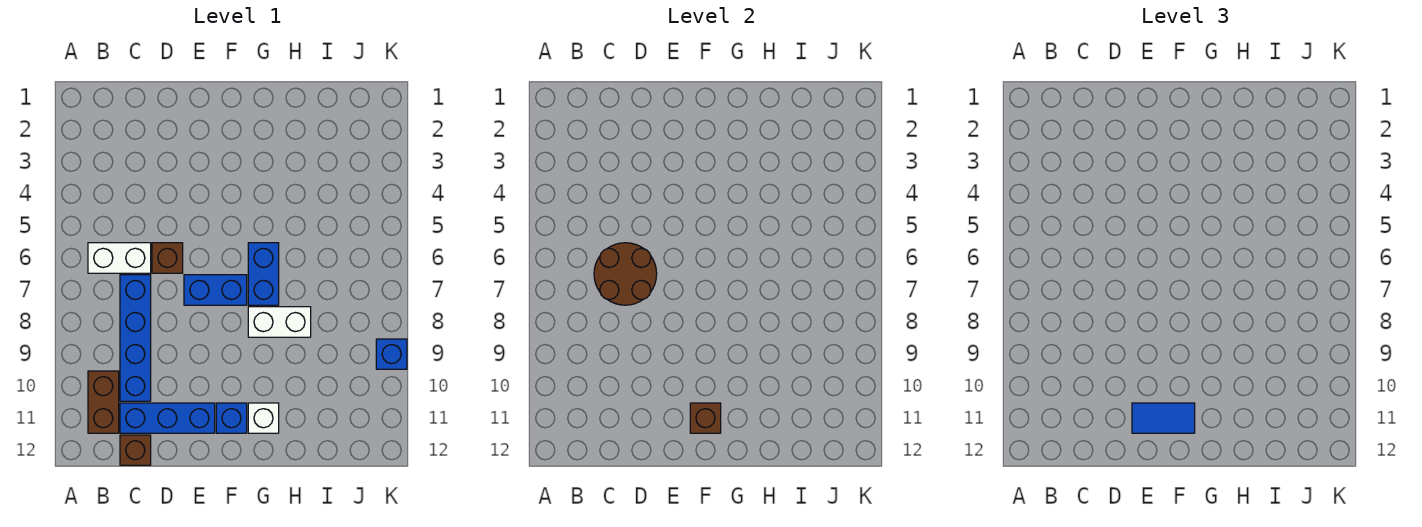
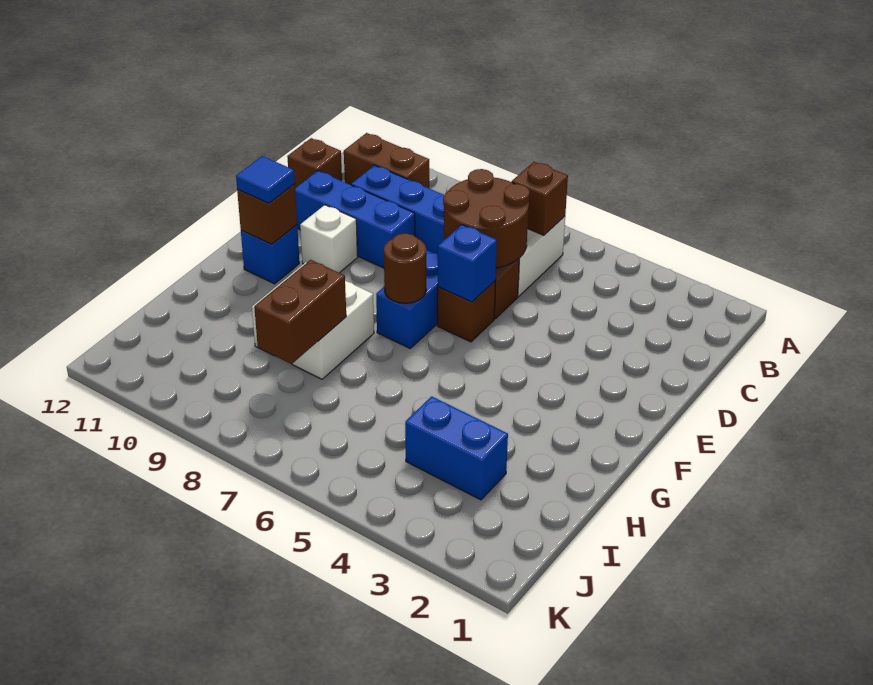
none -> brown brick B6 level 2
blue brick C11:E11 level 1 -> blue brick D9:D11 level 1
none -> brown brick E6 level 1
blue tile E11:F11 level 3 -> blue tile F11 level 3
none -> brown round brick F7 level 2
blue brick G6:G7 level 1 -> blue brick I3:I4 level 1
white brick G8:H8 level 1 -> white brick G8:H9 level 1
white brick G11 level 1 -> white brick E10 level 1
none -> brown brick H8:I8 level 2
blue brick K9 level 1 -> blue brick E6 level 2

